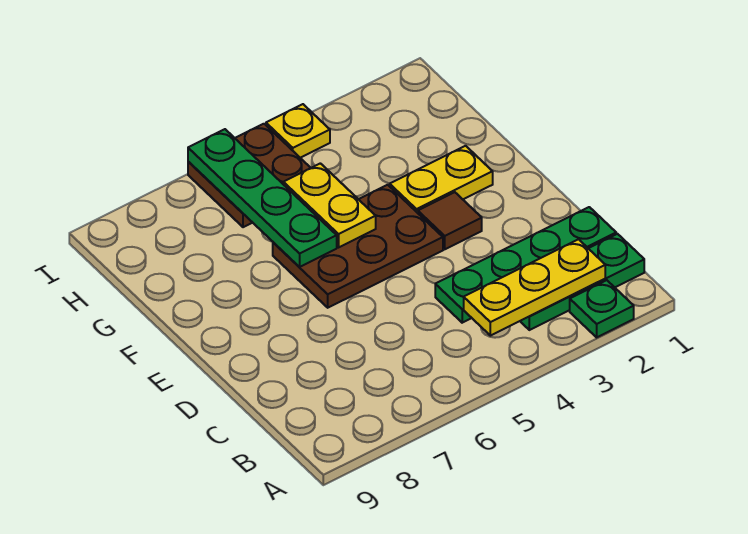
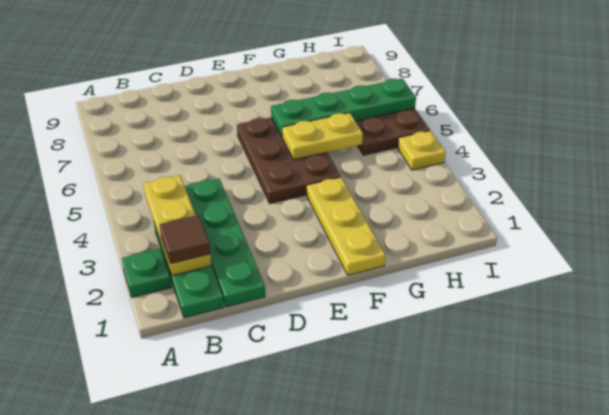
brown tile E3 level 1 -> brown tile B2 level 3
yellow plate F2:F3 level 1 -> yellow plate F1:F3 level 1

